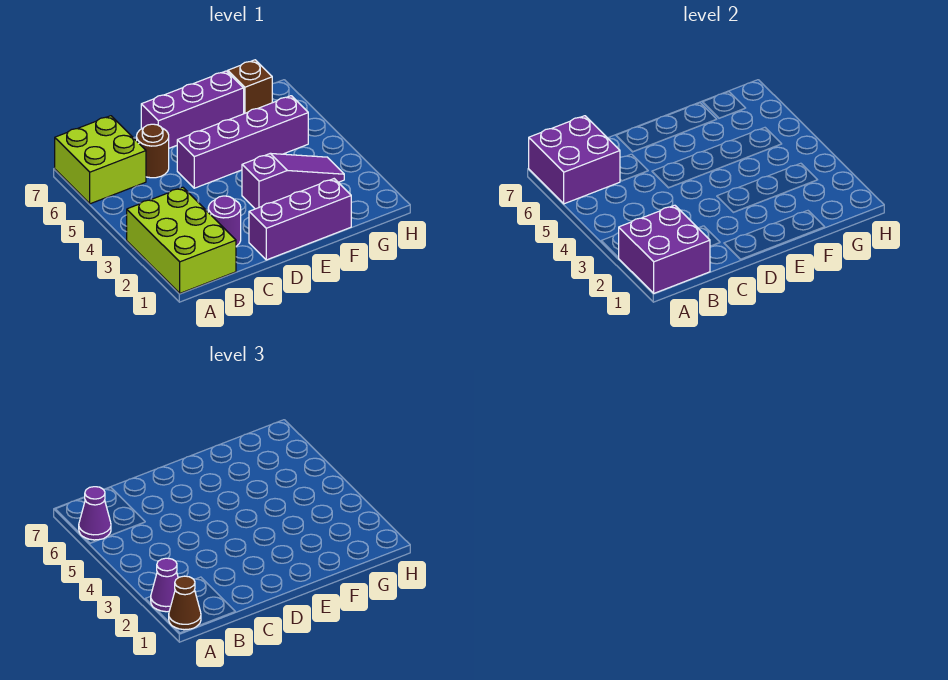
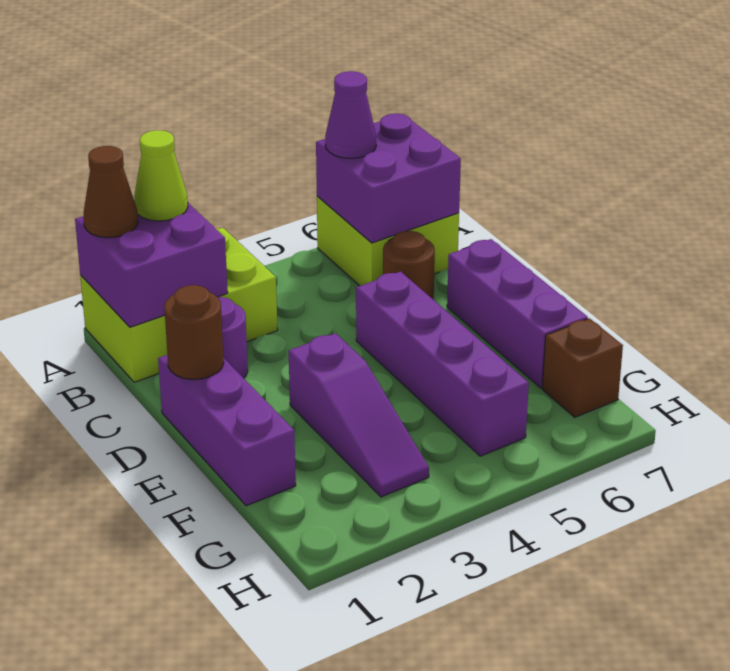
purple cone A2 level 3 -> lime cone A2 level 3
none -> brown round brick D1 level 2

